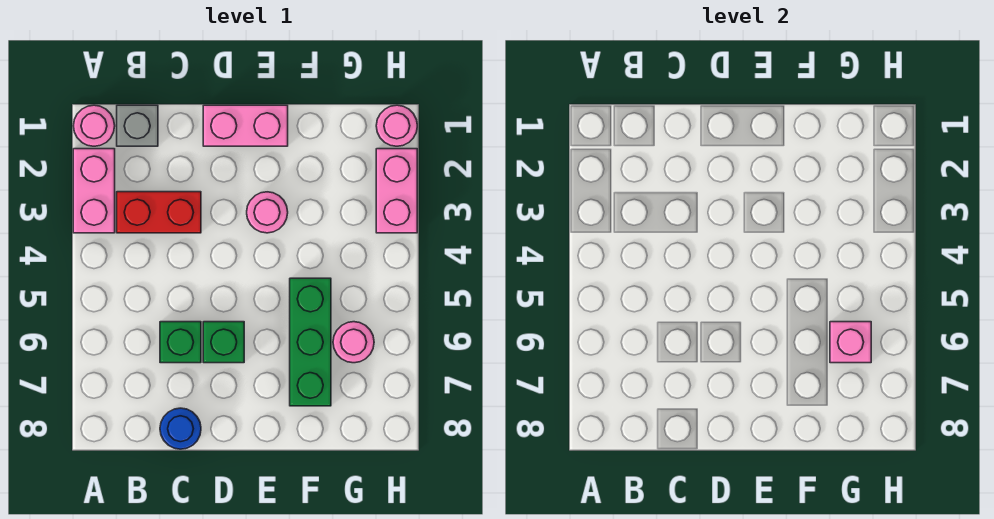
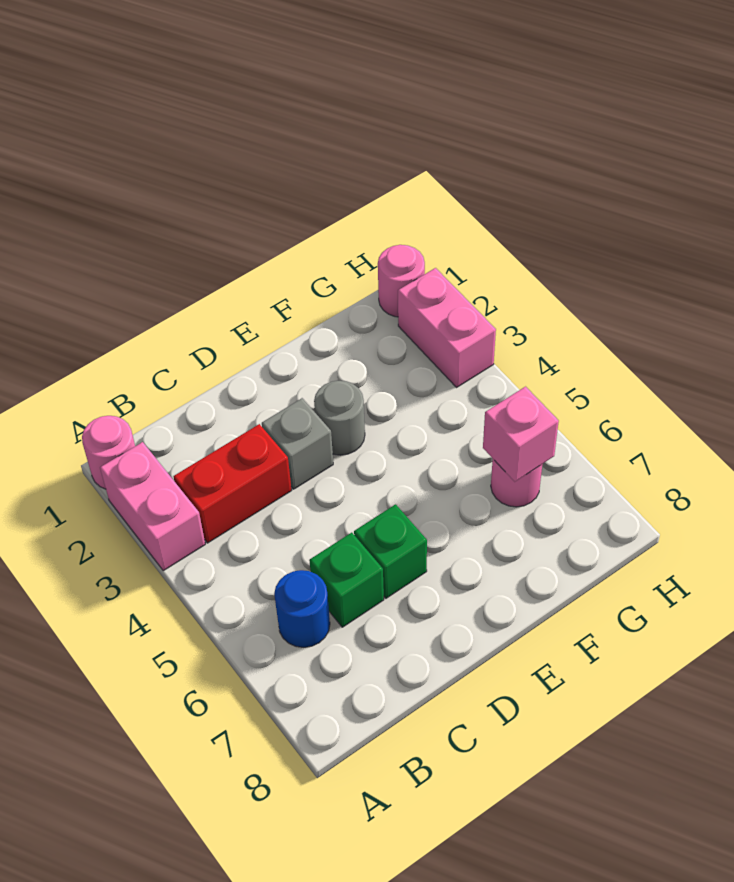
grey brick B1 level 1 -> grey brick D3 level 1
blue round brick C8 level 1 -> blue round brick B6 level 1
pink brick D1:E1 level 1 -> none
pink round brick E3 level 1 -> grey round brick E3 level 1
green brick F5:F7 level 1 -> none

